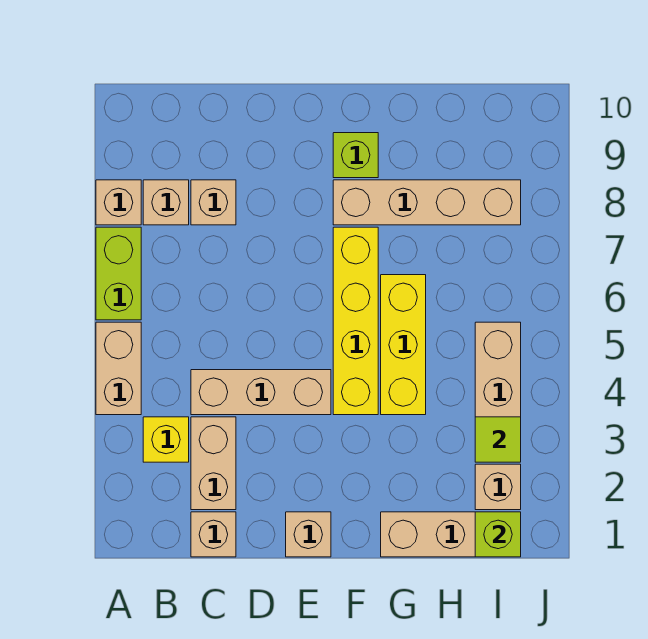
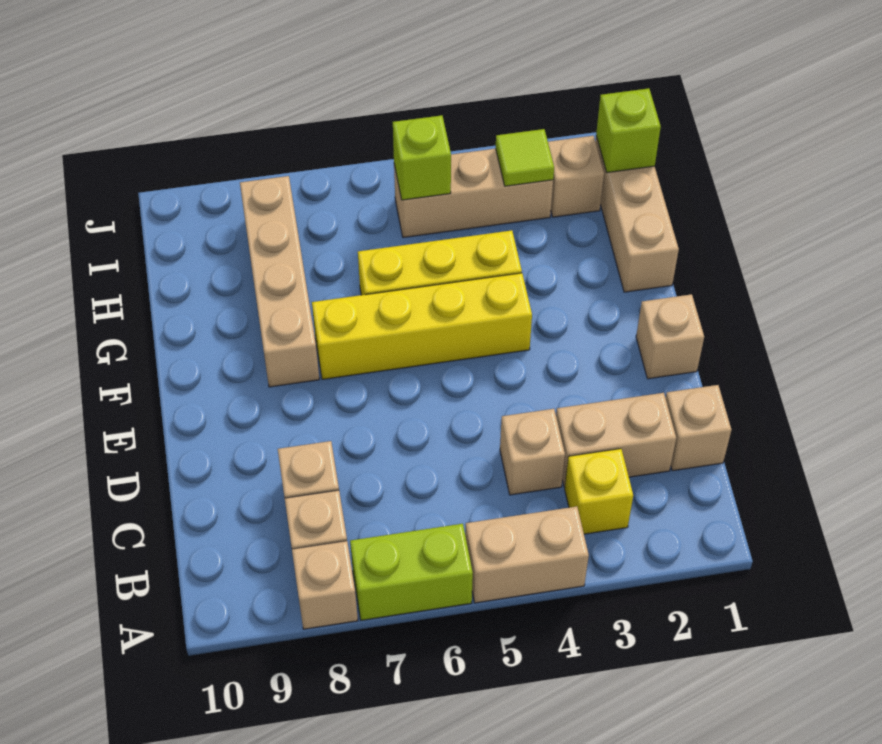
tan brick C4:E4 level 1 -> tan brick C4 level 1
lime brick F9 level 1 -> lime brick I5 level 2

